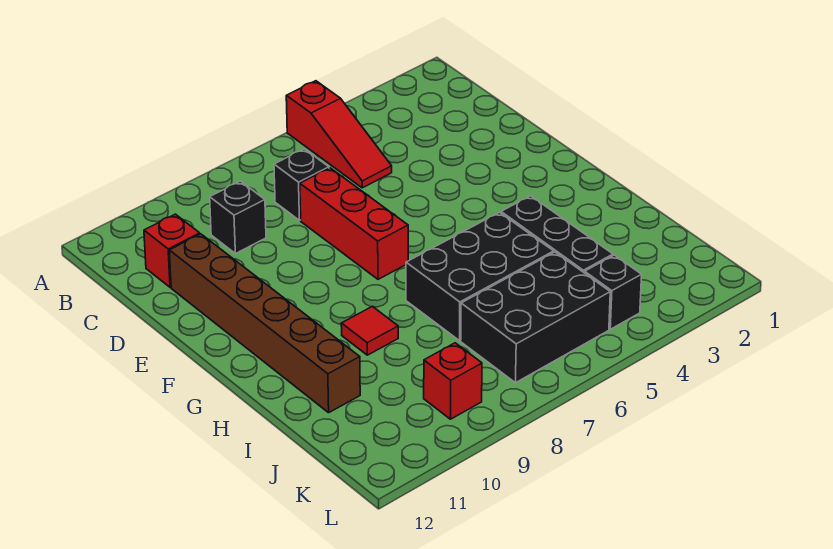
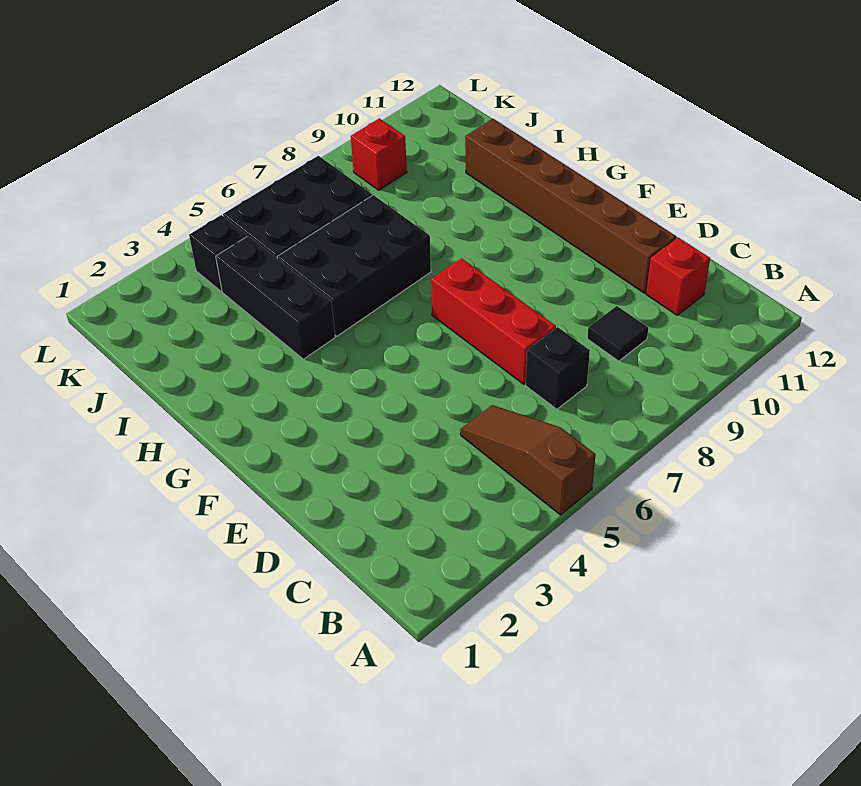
red slope A5:C5 level 1 top A -> brown slope A5:C5 level 1 top A
black brick C9 level 1 -> black tile C9 level 1
red tile H9 level 1 -> none

